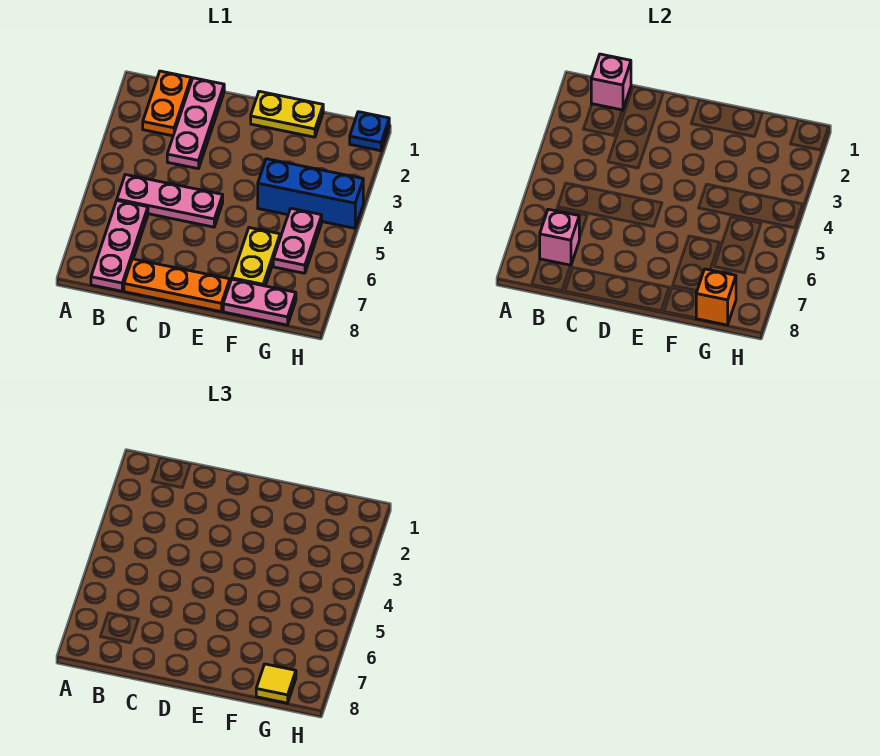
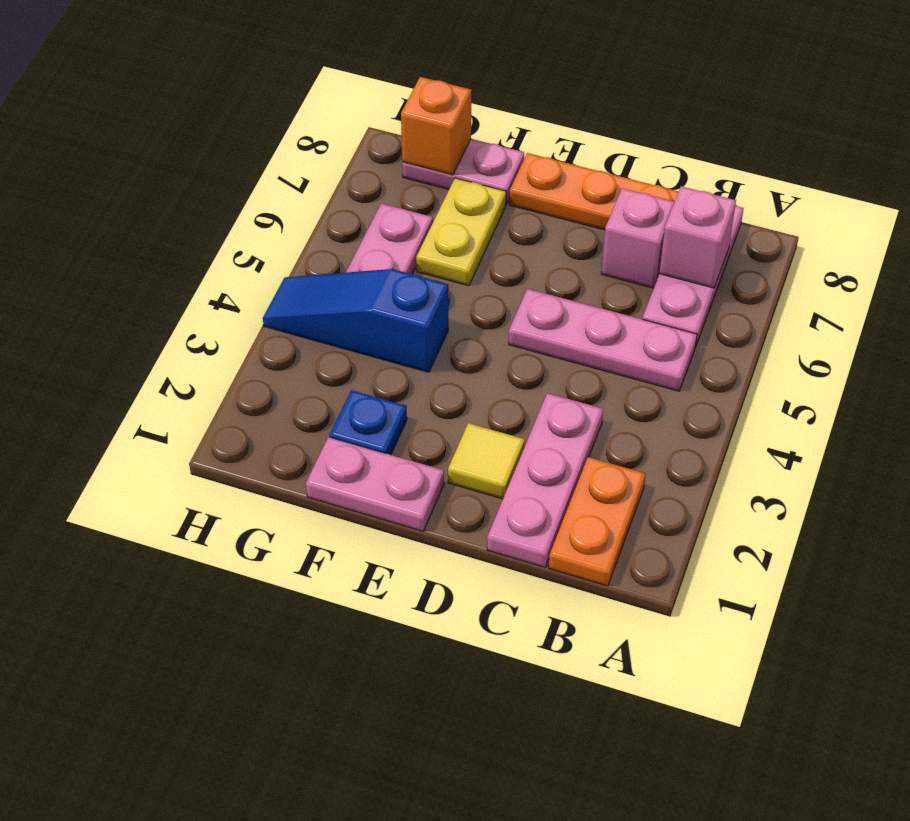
pink brick B1 level 2 -> pink brick C7 level 1
yellow plate E1:F1 level 1 -> pink plate E1:F1 level 1
blue brick F4:H4 level 1 -> blue slope F4:H4 level 1 top F
yellow tile G8 level 3 -> yellow tile D2 level 1
blue plate H1 level 1 -> blue plate F2 level 1

